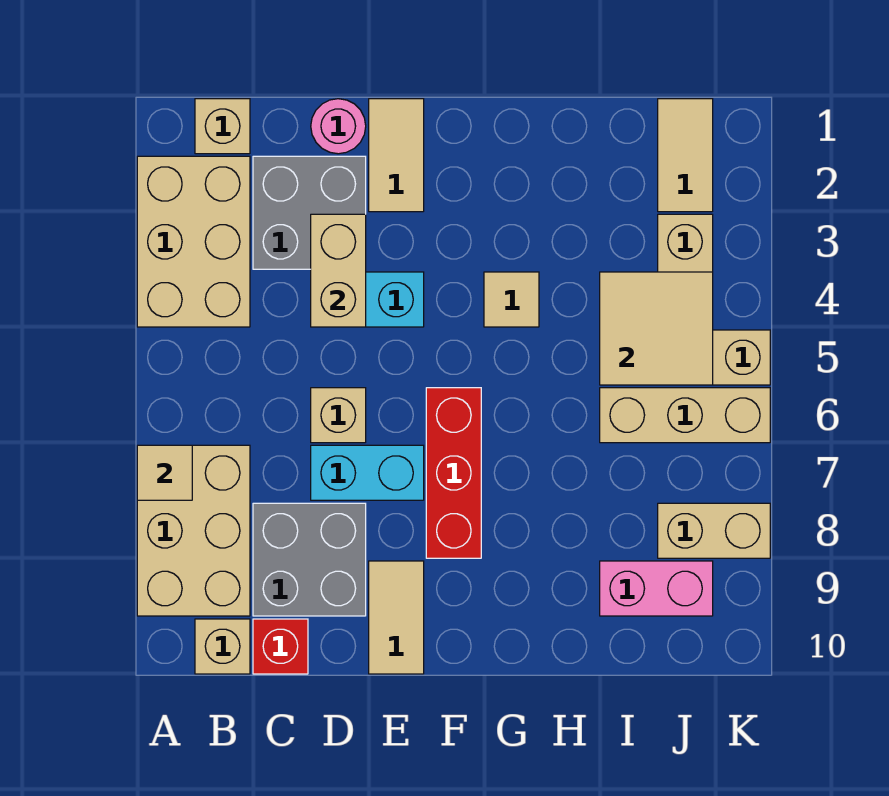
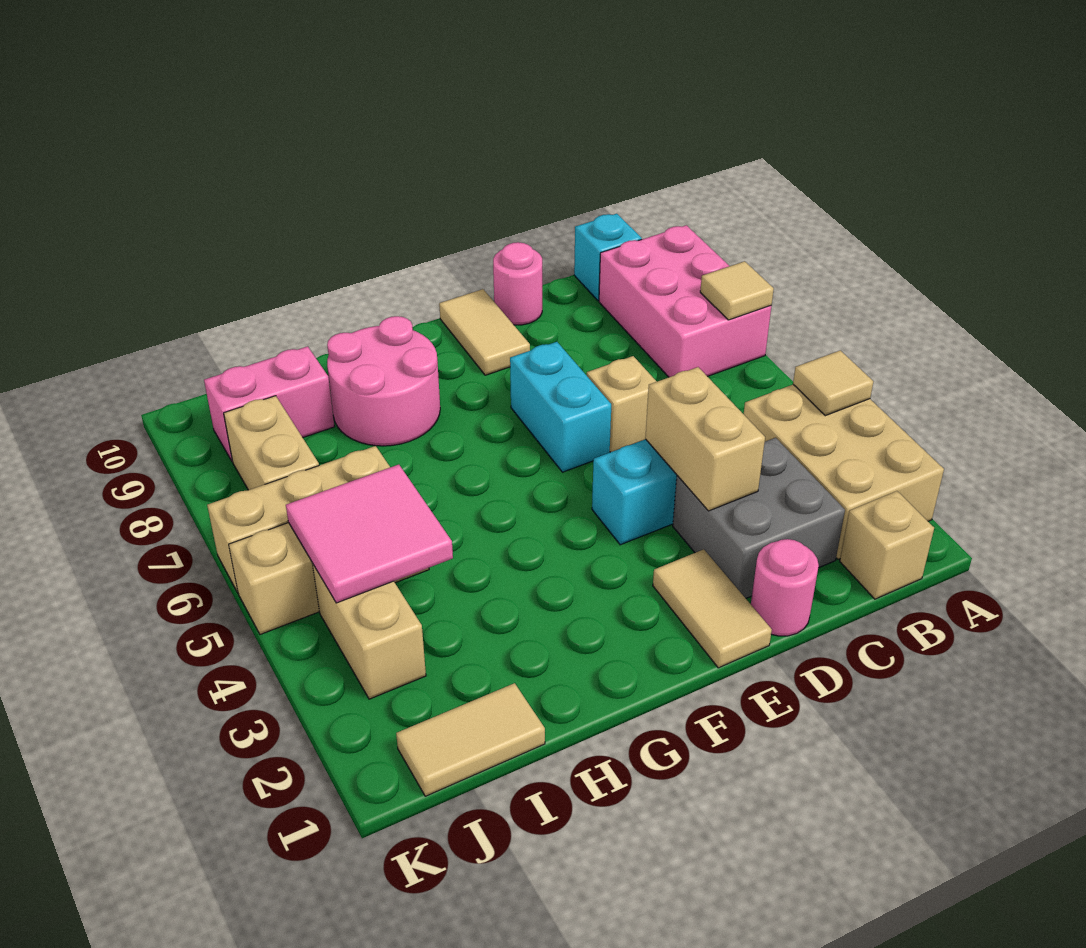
tan brick A7:B9 level 1 -> pink brick A7:B9 level 1
tan brick B10 level 1 -> cyan brick B10 level 1
grey brick C8:D9 level 1 -> none
red brick C10 level 1 -> none
cyan brick D7:E7 level 1 -> cyan brick E6:E7 level 1
none -> pink round brick D10 level 1
red brick F6:F8 level 1 -> none
tan tile G4 level 1 -> tan tile A4 level 2
none -> pink round brick G8:H9 level 1
tan tile I4:J5 level 2 -> pink tile I4:J5 level 2
tan tile J1:J2 level 1 -> tan tile I1:J1 level 1
tan brick J8:K8 level 1 -> tan brick J7:J8 level 1

